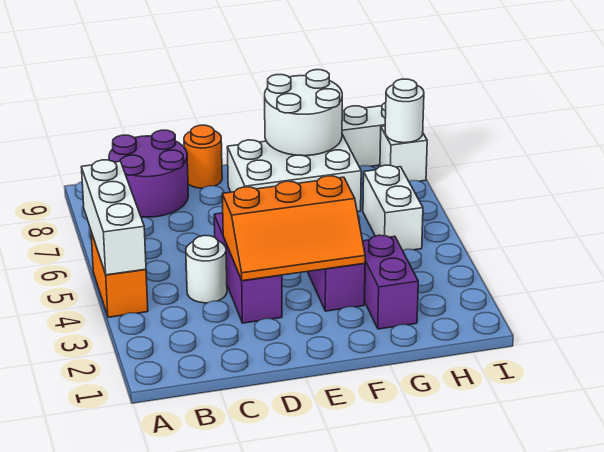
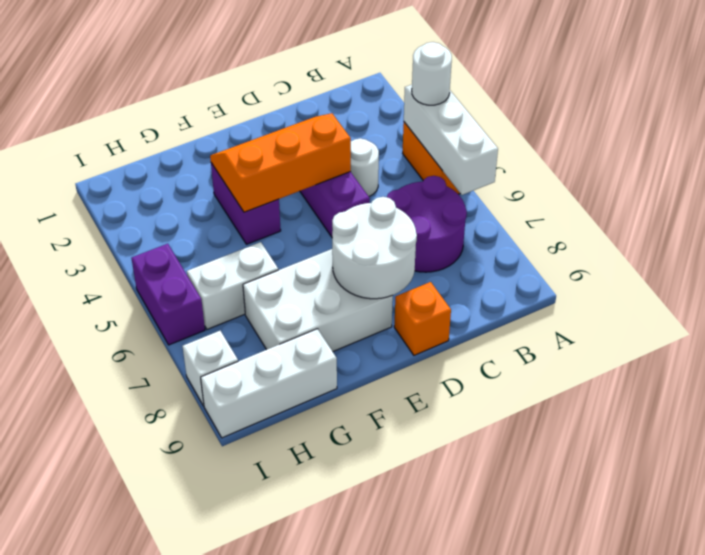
purple round brick B8:C9 level 1 -> purple round brick B6:C7 level 1
orange round brick D9 level 1 -> orange brick D9 level 1
white round brick F8:G9 level 2 -> white round brick D7:E8 level 2
purple brick G2:G3 level 1 -> purple brick I5:I6 level 1
white brick H5:H6 level 1 -> white brick G6:H6 level 1
white round brick I8 level 2 -> white round brick A4 level 3

